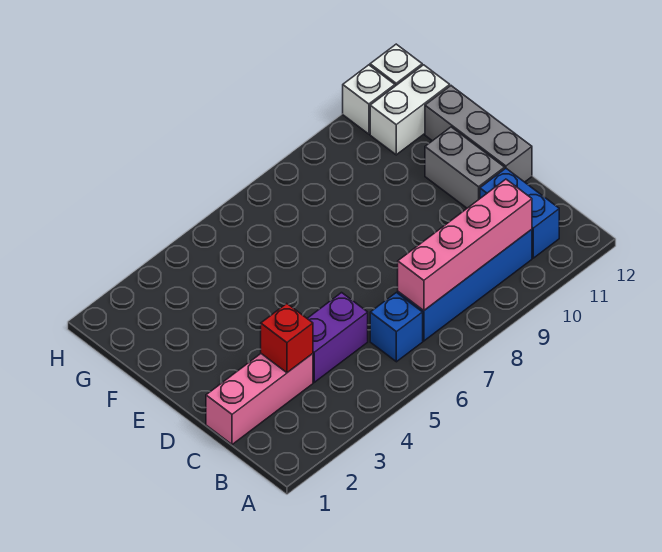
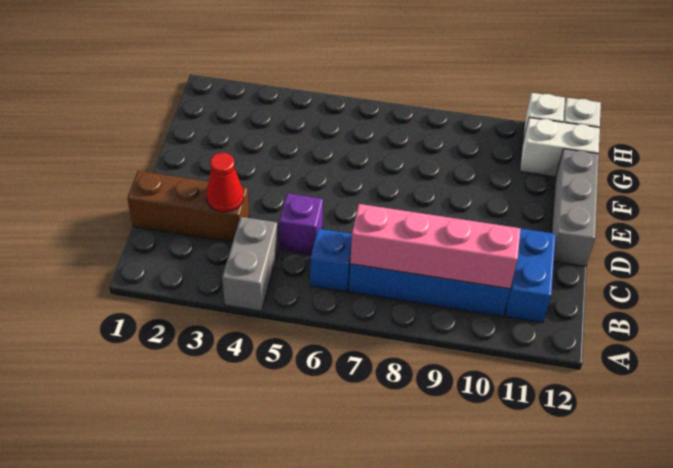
pink brick C1:C3 level 1 -> brown brick C1:C3 level 1
red brick C3 level 2 -> red cone C3 level 2
purple brick C4:C5 level 1 -> purple brick C5 level 1
grey brick D11:E11 level 1 -> grey brick A4:B4 level 1

